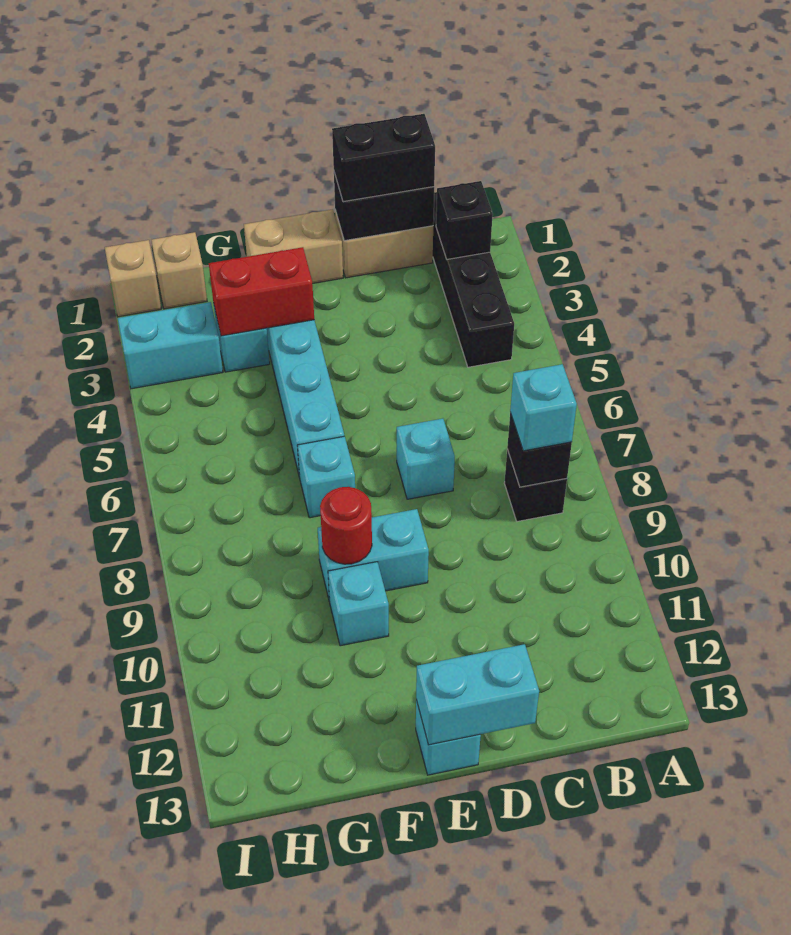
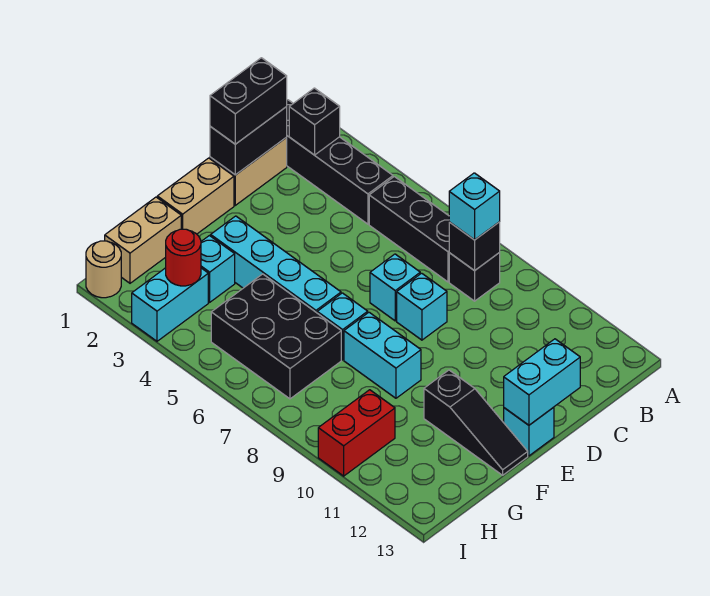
none -> black brick B5:B7 level 1
cyan brick E9:F9 level 1 -> cyan brick F8:F9 level 1
red brick F3:G3 level 2 -> red brick H10:I10 level 1
red round brick F9 level 2 -> red round brick H3 level 2
cyan brick F10 level 1 -> cyan brick D8 level 1
none -> black slope F11:F13 level 1 top 11
none -> black brick G5:H7 level 1
tan brick H1 level 1 -> tan brick G1:H1 level 1
tan brick I1 level 1 -> tan round brick I1 level 1

